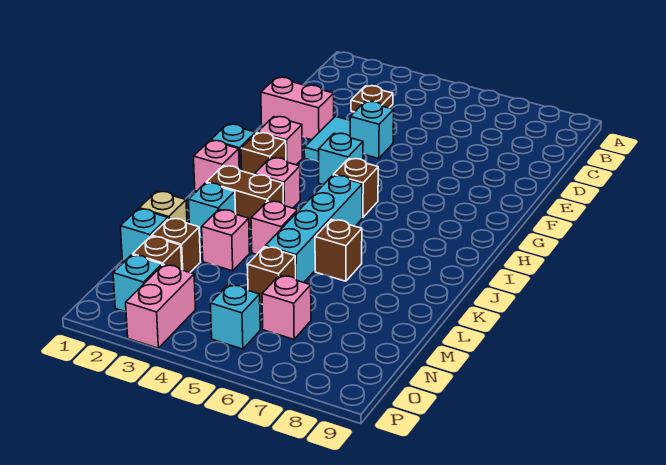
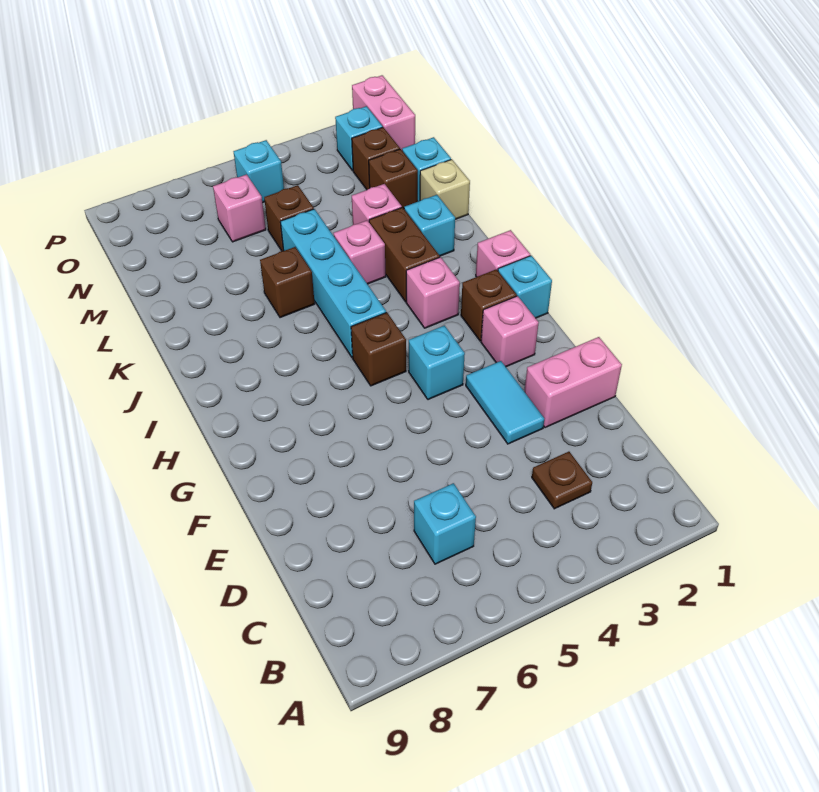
cyan brick E4 level 1 -> cyan brick C6 level 1
brown brick J2:J3 level 1 -> brown brick J3:K3 level 1
pink brick O3:P3 level 1 -> pink brick O1:P1 level 1

